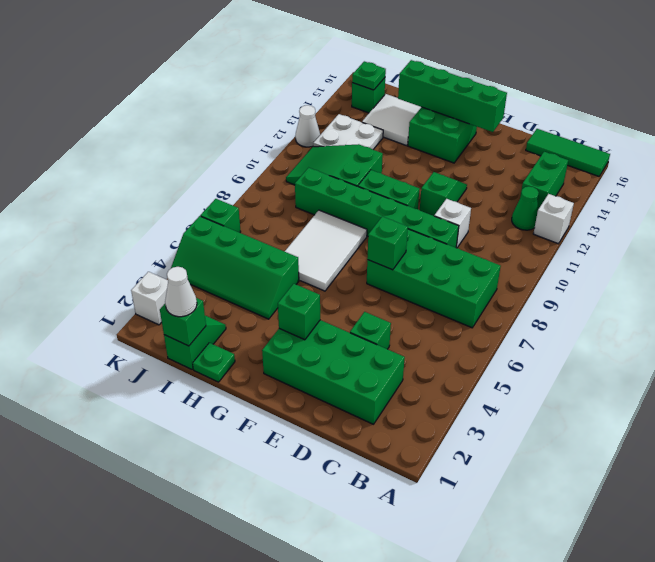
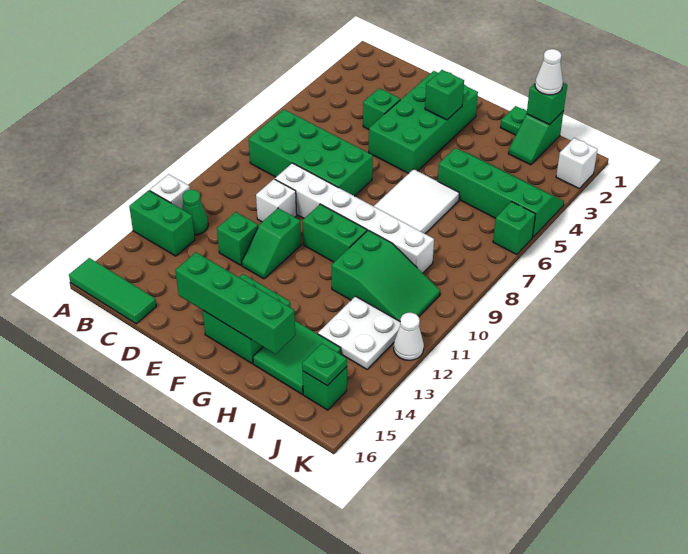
green brick B13:B14 level 1 -> green brick A13:B13 level 1
green brick C2:F3 level 1 -> green brick E2:F5 level 1
green brick D9:I9 level 1 -> white brick D9:I9 level 1
green brick E7 level 2 -> green brick D12 level 1
white tile H14:I15 level 1 -> green tile H14:I15 level 1

